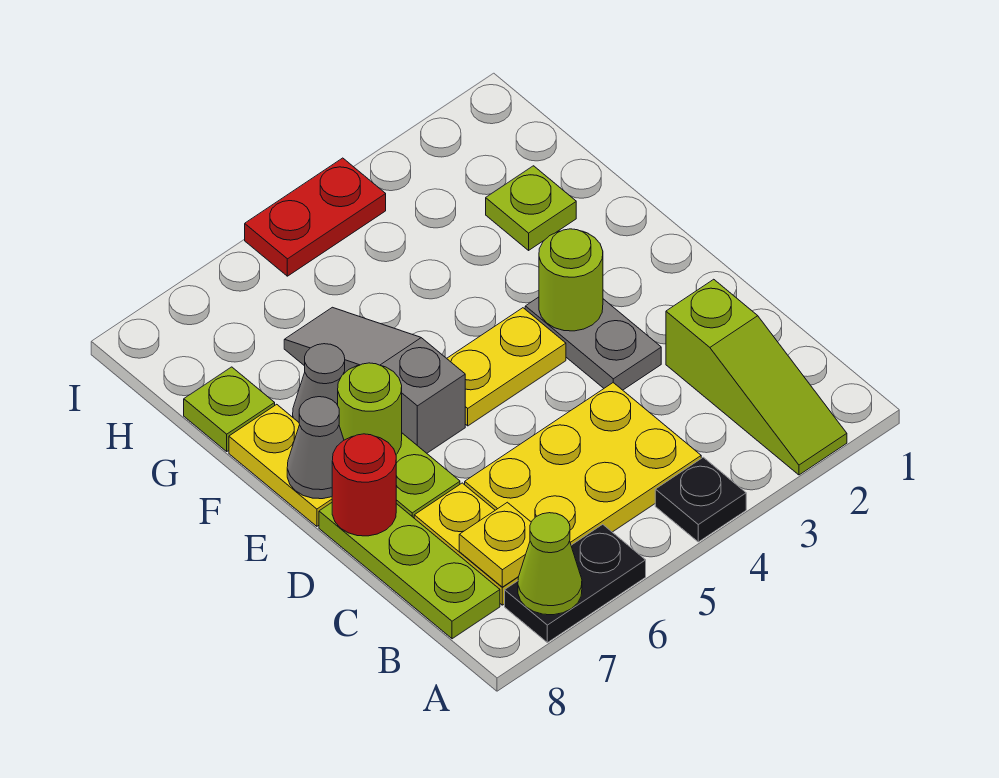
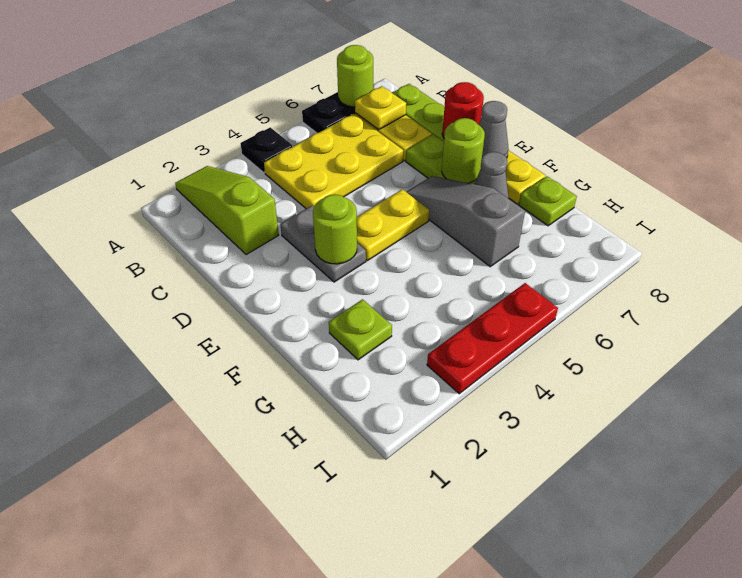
lime cone A7 level 2 -> lime round brick A7 level 2
grey slope E6:G6 level 1 top E -> grey slope E6:G6 level 1 top G
red plate I4:I5 level 1 -> red plate I3:I5 level 1

